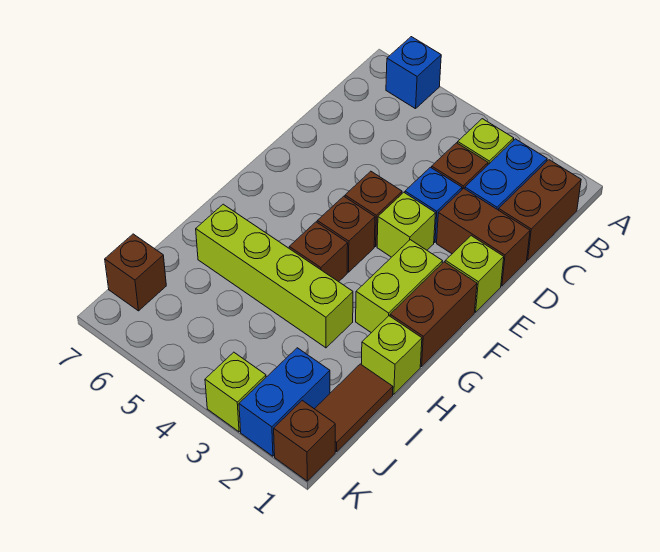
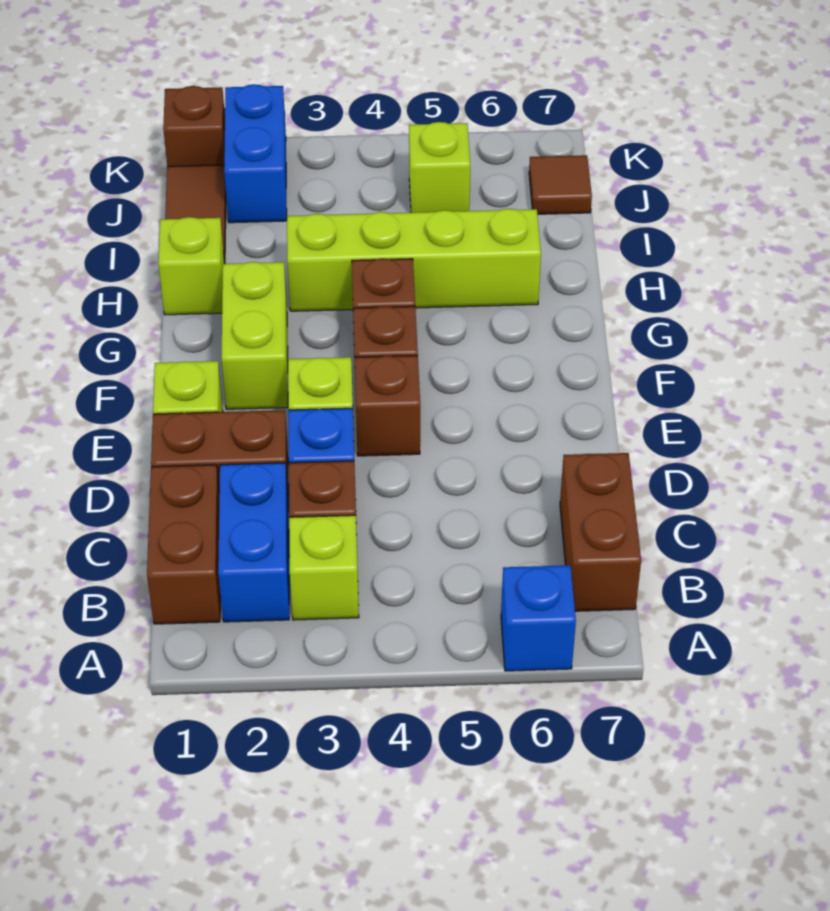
brown brick F1:G1 level 1 -> brown brick B7:C7 level 1
brown brick J7 level 1 -> brown tile J7 level 1
lime brick K3 level 1 -> lime brick J5 level 1

